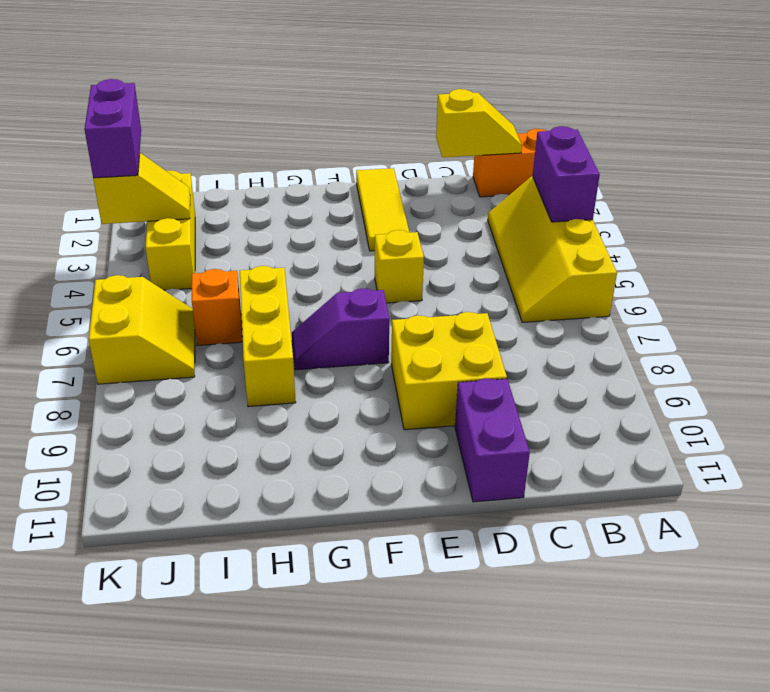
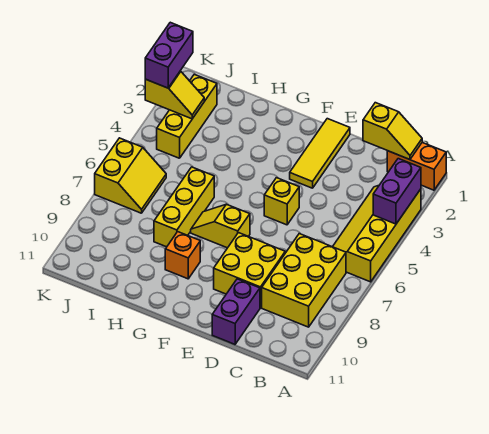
none -> yellow brick B7:C9 level 1
purple slope F7:G7 level 1 top F -> yellow slope F7:G7 level 1 top F
orange brick I6 level 1 -> orange brick G9 level 1

